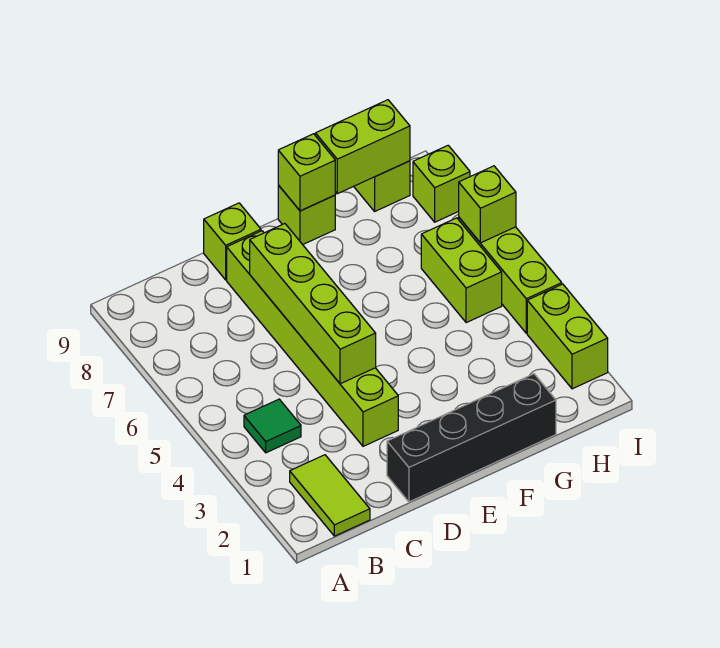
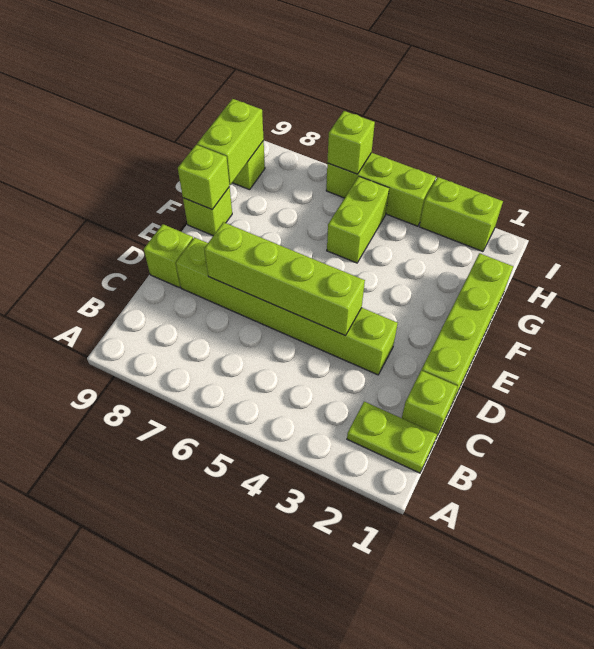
lime tile B1:B2 level 1 -> lime plate B1:B2 level 1
green tile B4 level 1 -> none
black brick D1:G1 level 1 -> lime brick D1:G1 level 1
lime brick H5:H6 level 1 -> lime brick G5:H5 level 1
lime brick I8 level 1 -> lime brick C1 level 1

